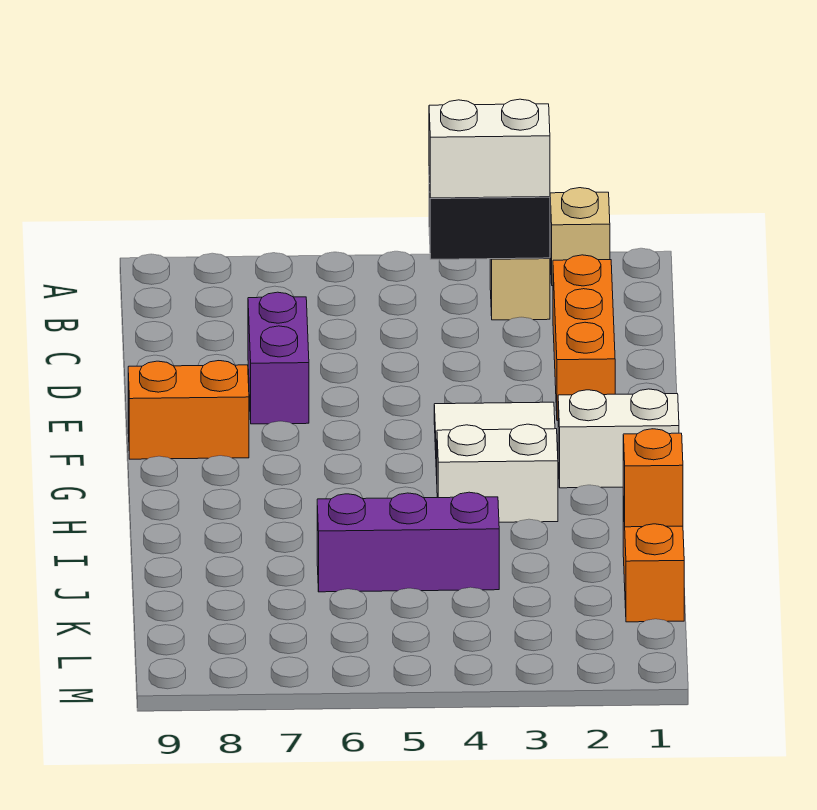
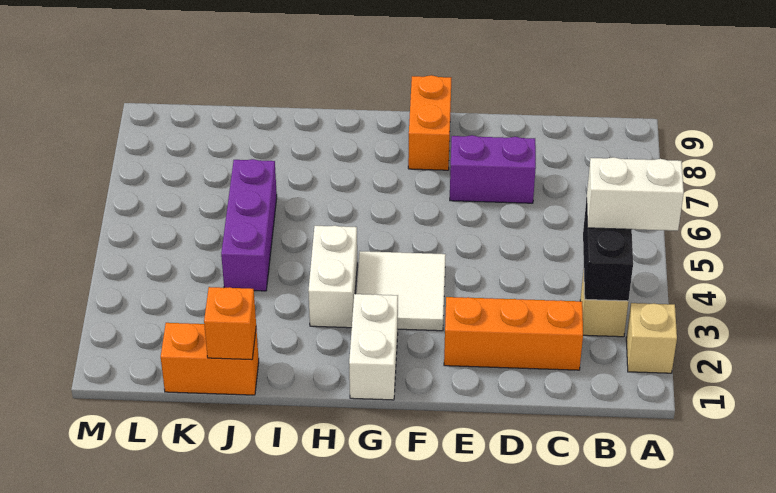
white brick B3:B4 level 3 -> white brick A4:B4 level 3

